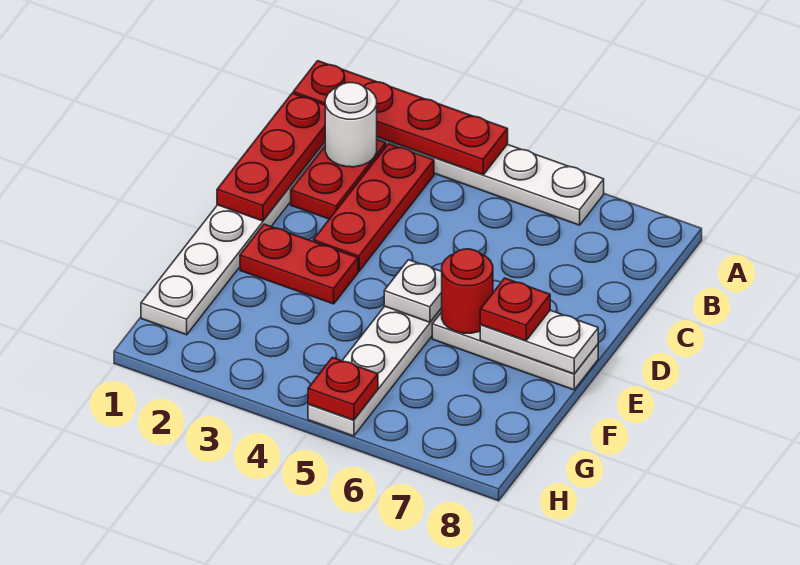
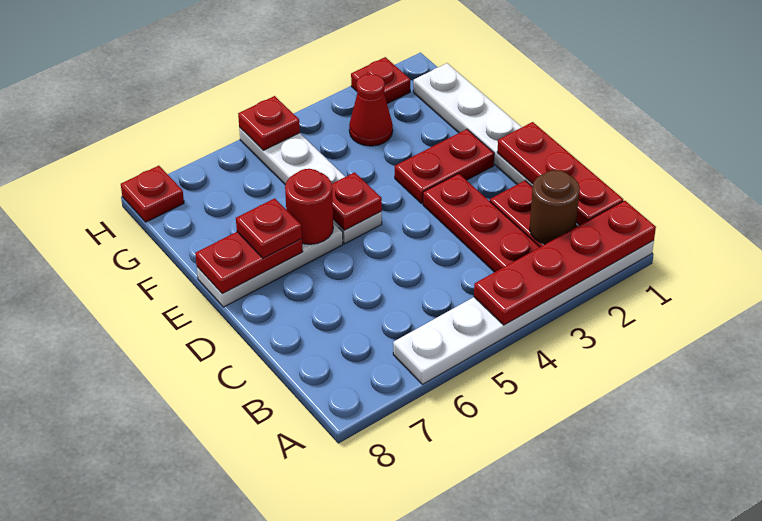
white round brick B2 level 2 -> brown round brick B2 level 2
white plate E5 level 2 -> red plate E5 level 2
white plate E7:E8 level 2 -> red plate E7:E8 level 2
none -> red cone G3 level 1
none -> red plate H2 level 1
none -> red plate H8 level 1

